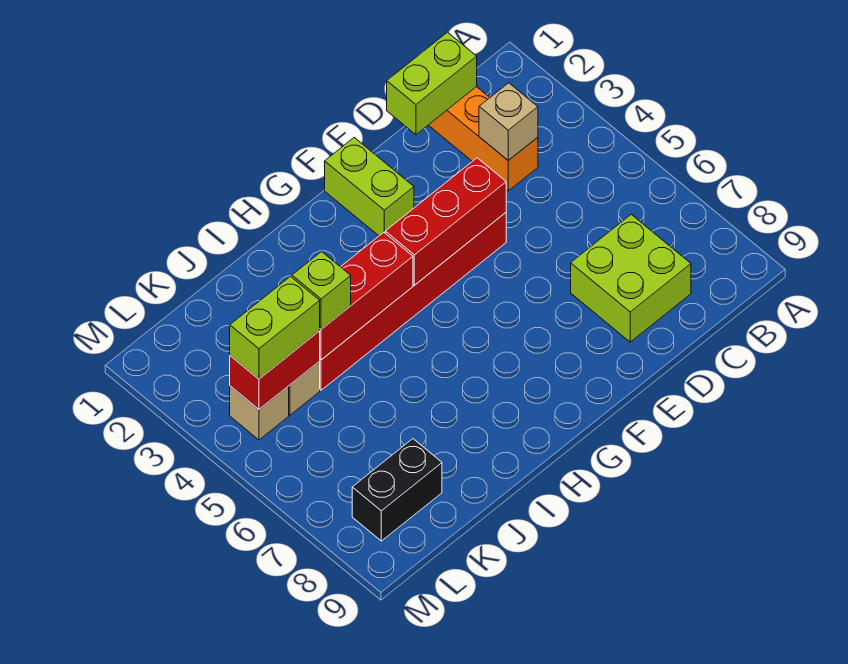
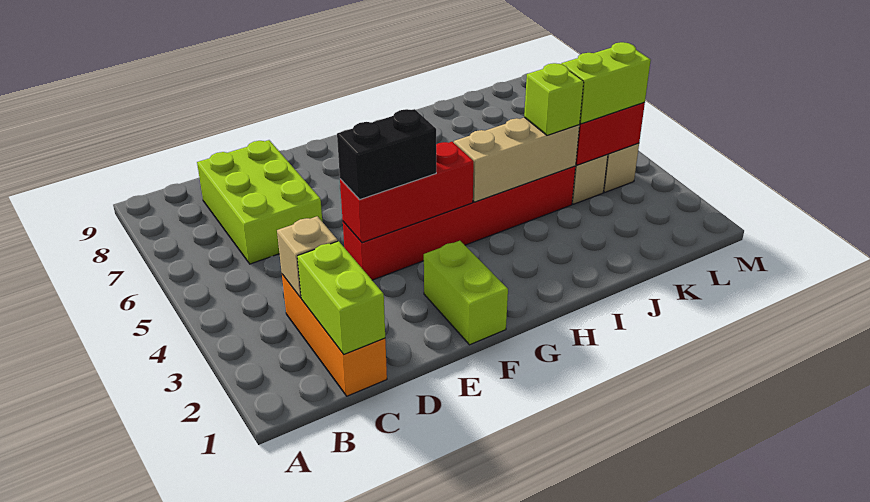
lime brick C1:D1 level 2 -> lime brick C1:C2 level 2
lime brick C7:D8 level 1 -> lime brick C6:D8 level 1
red brick H4:J4 level 2 -> tan brick H4:J4 level 2
black brick K8:L8 level 1 -> black brick E4:F4 level 3

